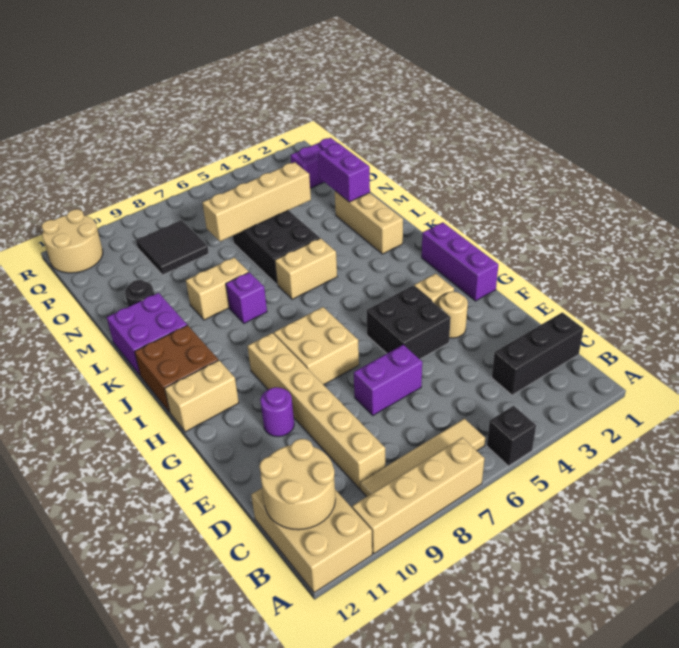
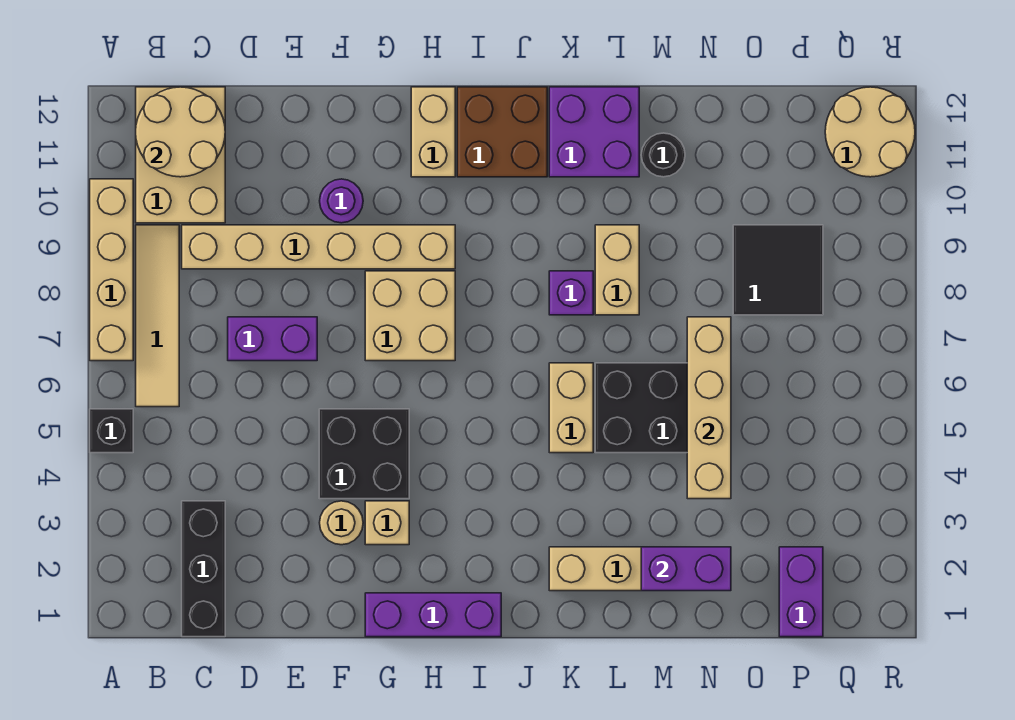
tan brick A11:C12 level 1 -> tan brick B10:C12 level 1
purple brick E6:E7 level 1 -> purple brick D7:E7 level 1

